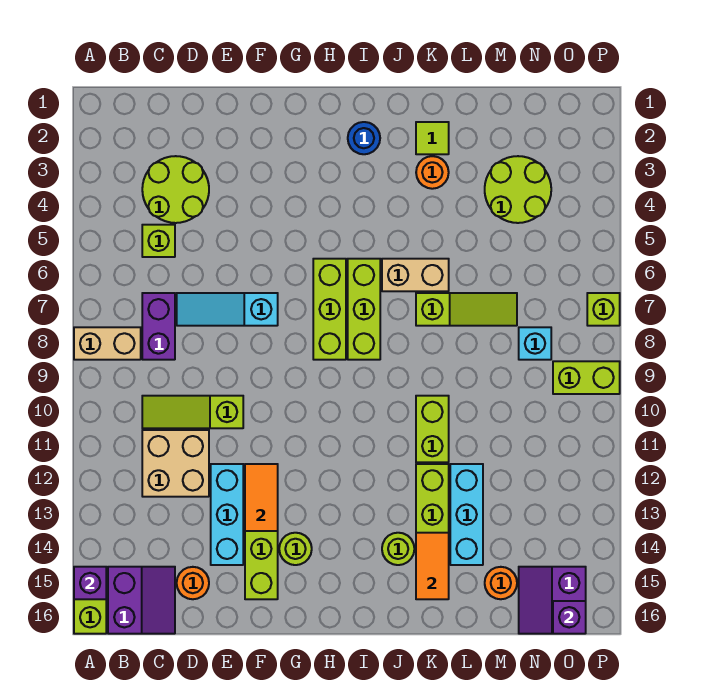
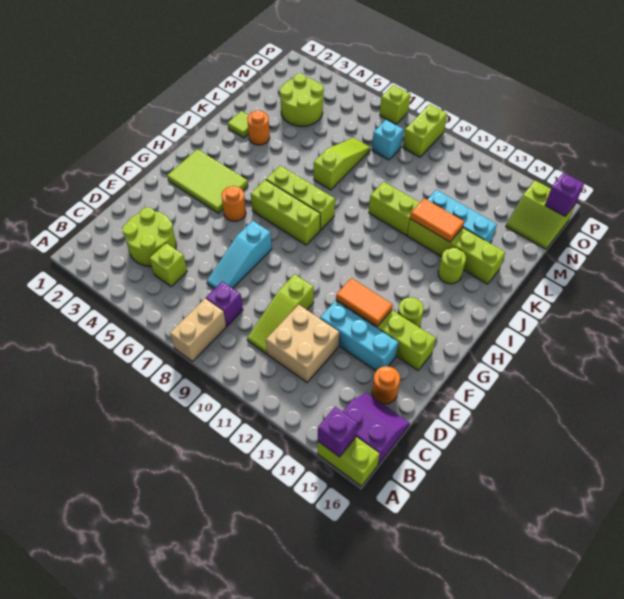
purple brick C7:C8 level 1 -> purple brick C8 level 1
none -> lime tile G2:H4 level 1
blue round brick I2 level 1 -> none
tan brick J6:K6 level 1 -> none
orange tile K14:K15 level 2 -> orange tile K12:K13 level 2
orange round brick M15 level 1 -> orange round brick G5 level 1
purple slope N15:O16 level 1 top O -> lime slope N15:O16 level 1 top O

